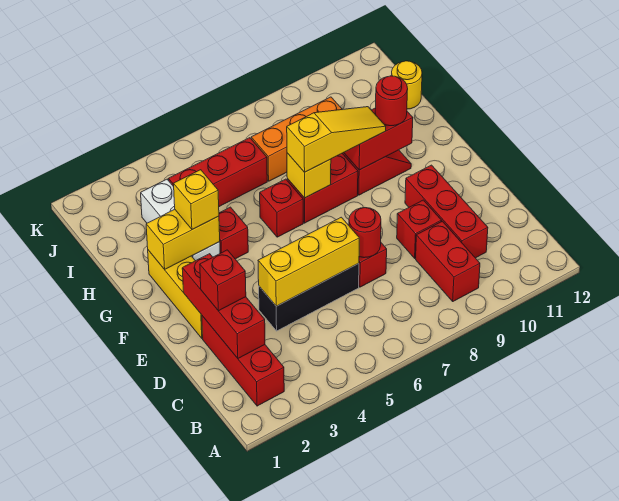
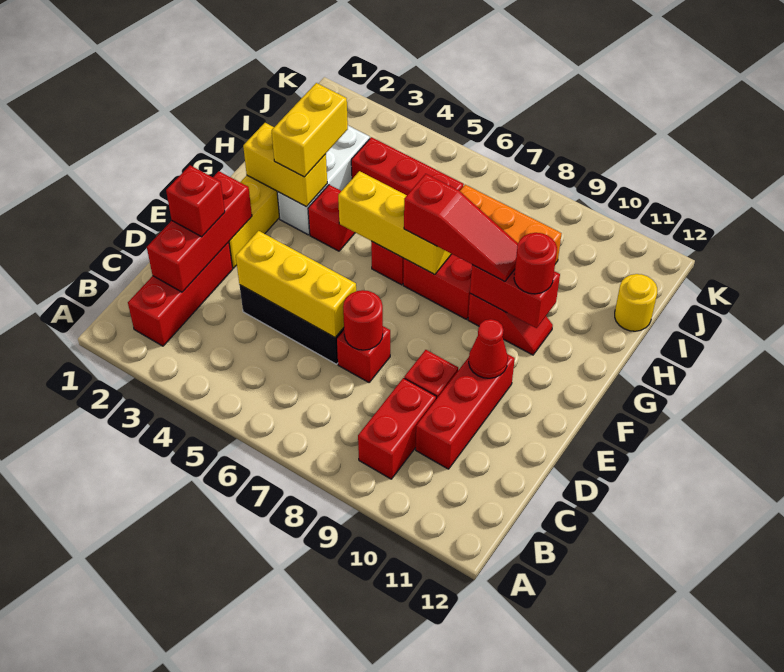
none -> red cone E10 level 2
yellow brick G3 level 3 -> yellow brick G3:H3 level 3
yellow brick G7 level 2 -> yellow brick G5:G7 level 2
yellow slope G7:G9 level 3 top 7 -> red slope G7:G9 level 3 top 7

